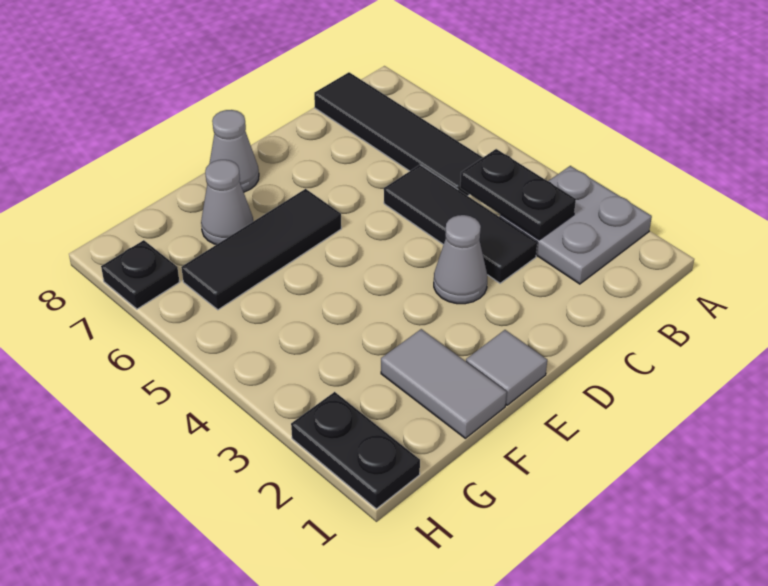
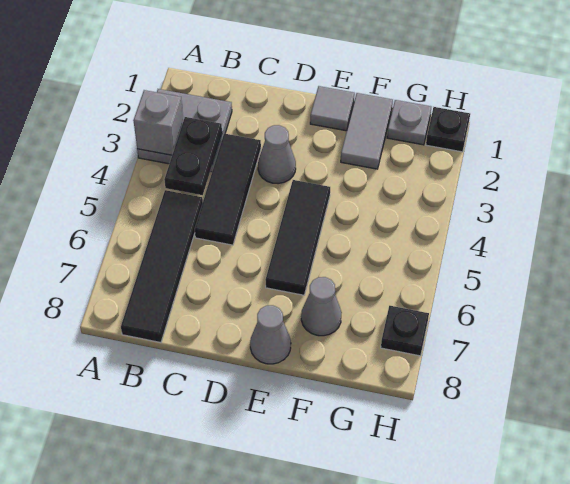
none -> grey brick A3 level 2
black tile E6:G6 level 1 -> black tile E4:E6 level 1
none -> grey plate G1 level 1
black plate H1:H2 level 1 -> black plate H1 level 1

